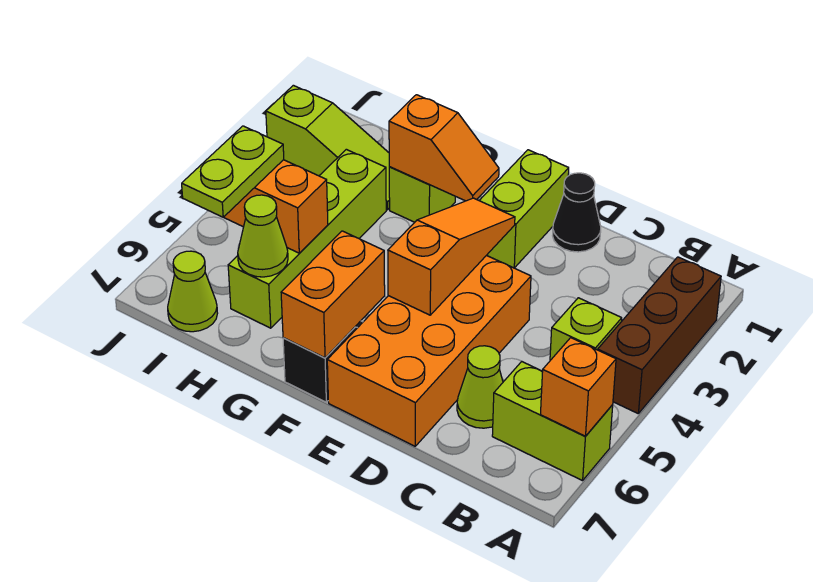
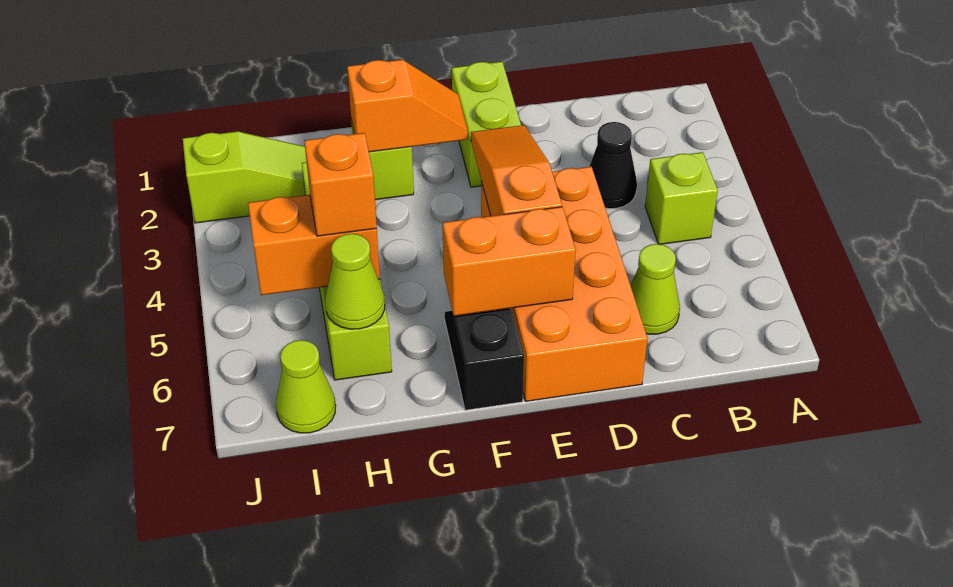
brown brick A2:A4 level 1 -> none
lime brick A6:B6 level 1 -> none
orange brick A6 level 2 -> orange brick H5 level 3
black cone D1 level 1 -> black cone C3 level 1
orange brick F6:F7 level 2 -> orange brick E6:F6 level 2
lime plate I5:I6 level 3 -> none

